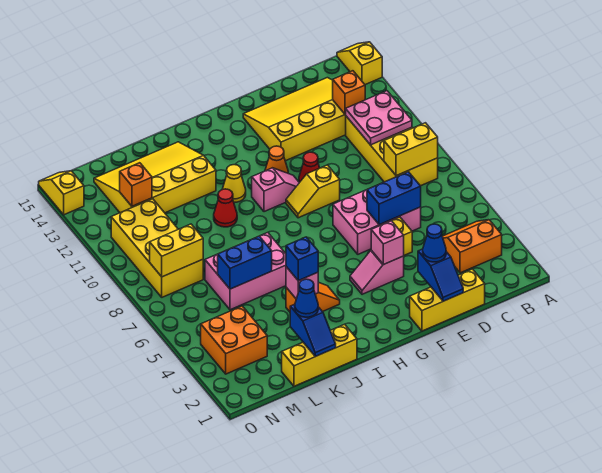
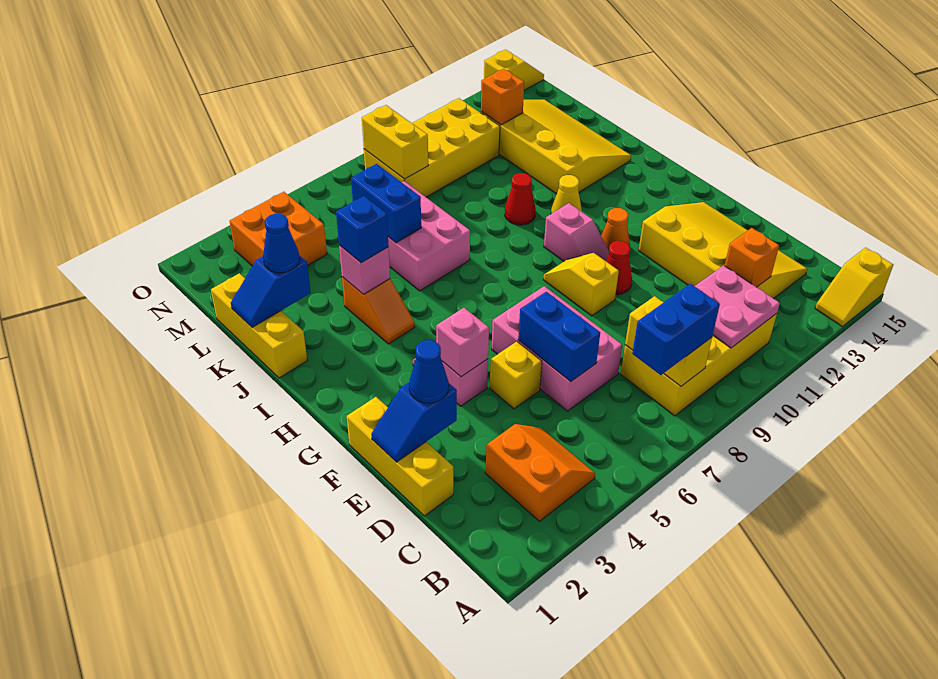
yellow slope A14:A15 level 1 top 14 -> yellow slope A14:A15 level 1 top 15
none -> blue brick B7:B8 level 3

